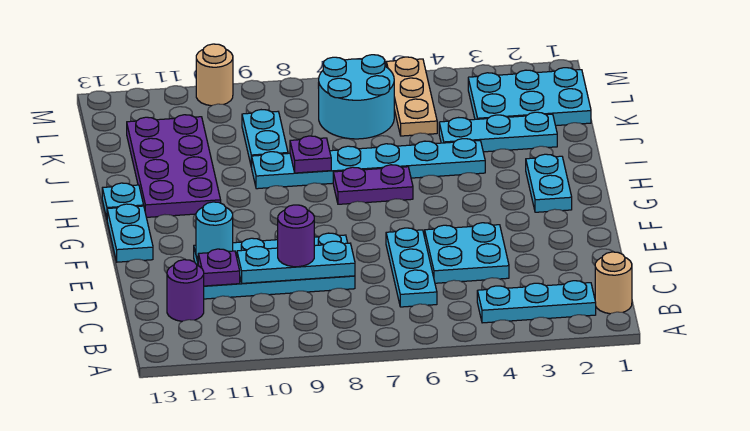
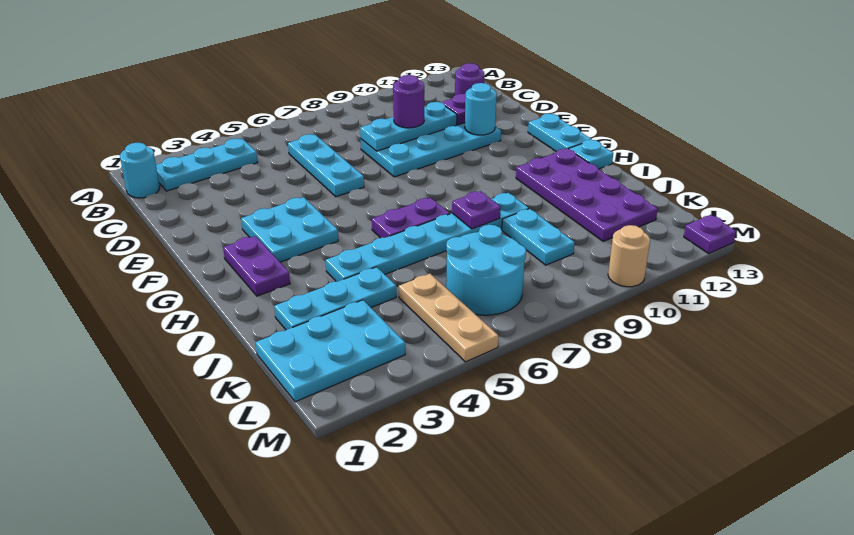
tan round brick B1 level 1 -> cyan round brick B1 level 1
cyan plate D4:E5 level 1 -> cyan plate F3:G4 level 1
cyan plate G2:H2 level 1 -> purple plate G2:H2 level 1
none -> purple plate M13 level 1

